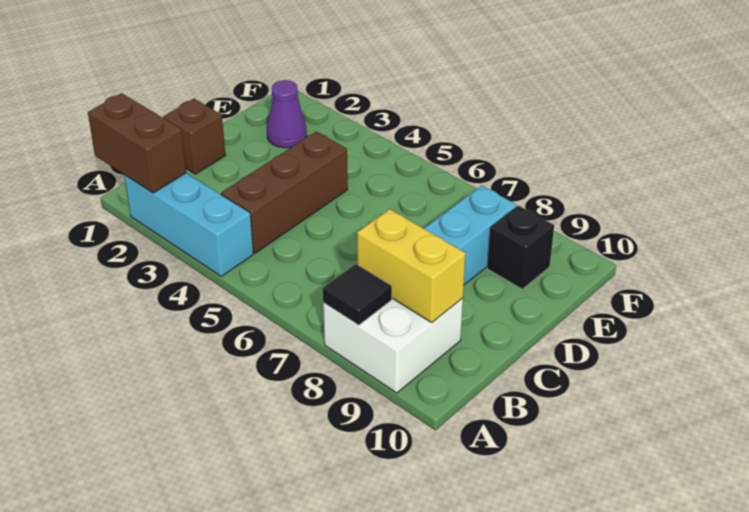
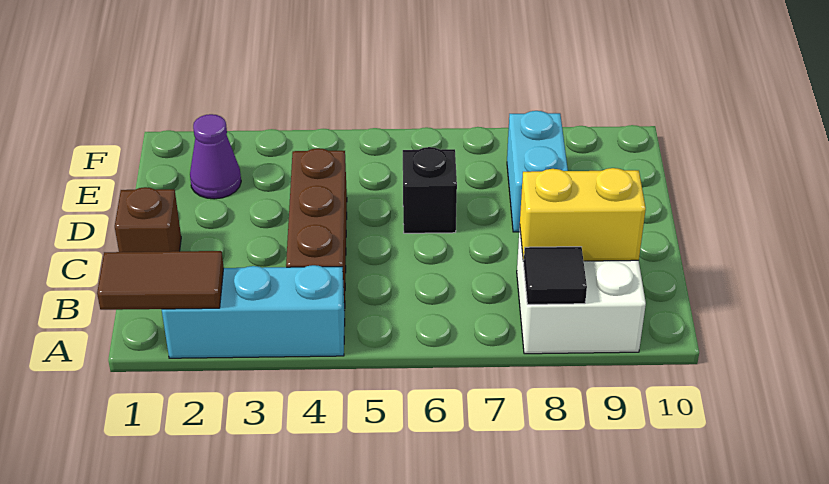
brown brick A1:A2 level 2 -> brown tile A1:A2 level 2
black brick E9 level 1 -> black brick D6 level 1

